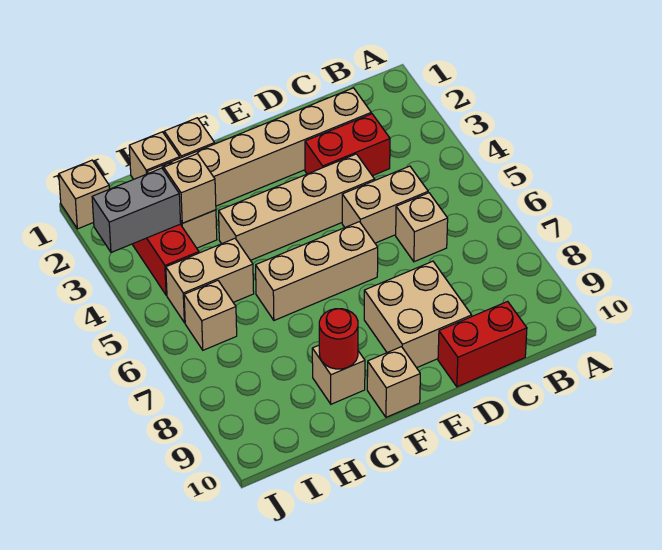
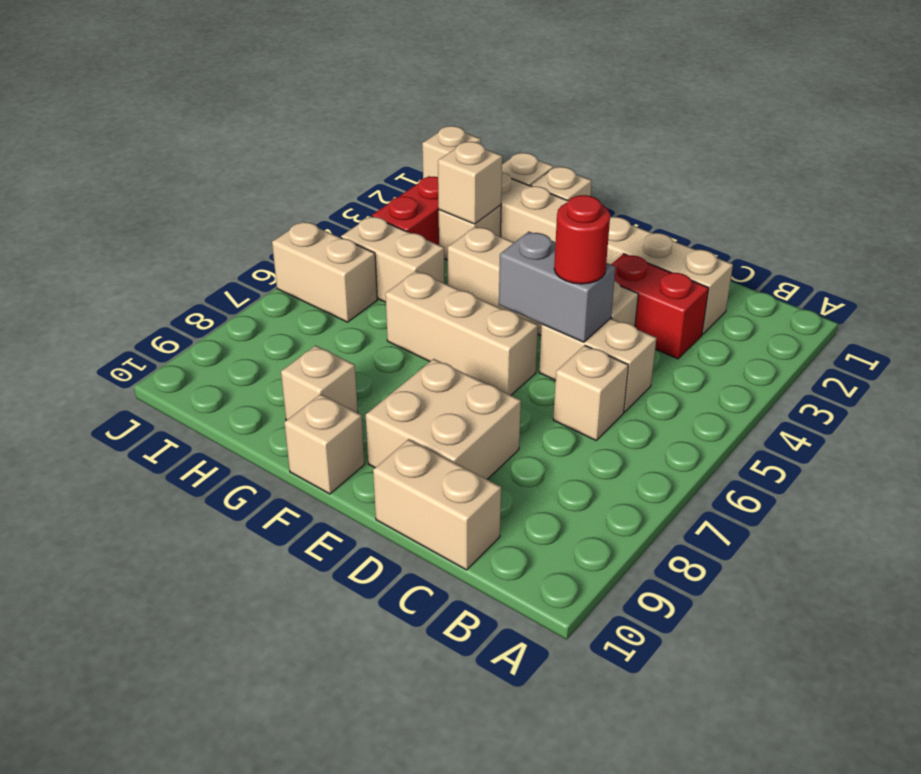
red brick C10:D10 level 1 -> tan brick C10:D10 level 1
red round brick G9 level 2 -> red round brick D5 level 3
grey brick I3:J3 level 2 -> grey brick D5:E5 level 2
tan brick I6 level 1 -> tan brick I6:J6 level 1

